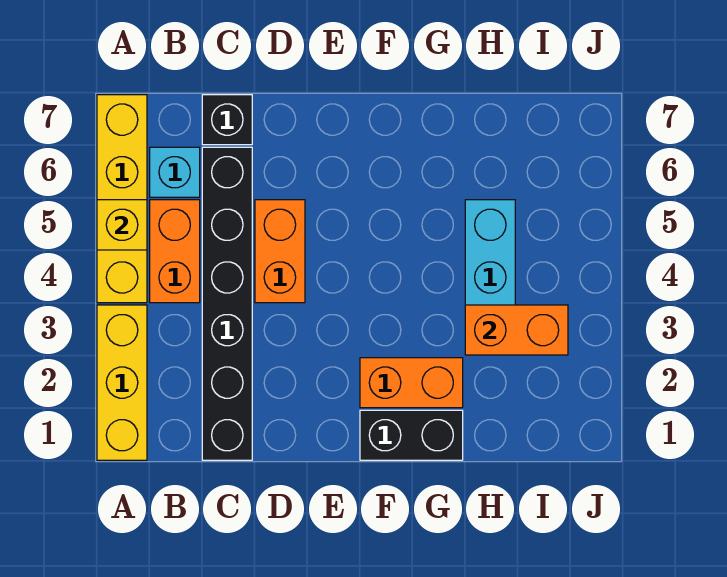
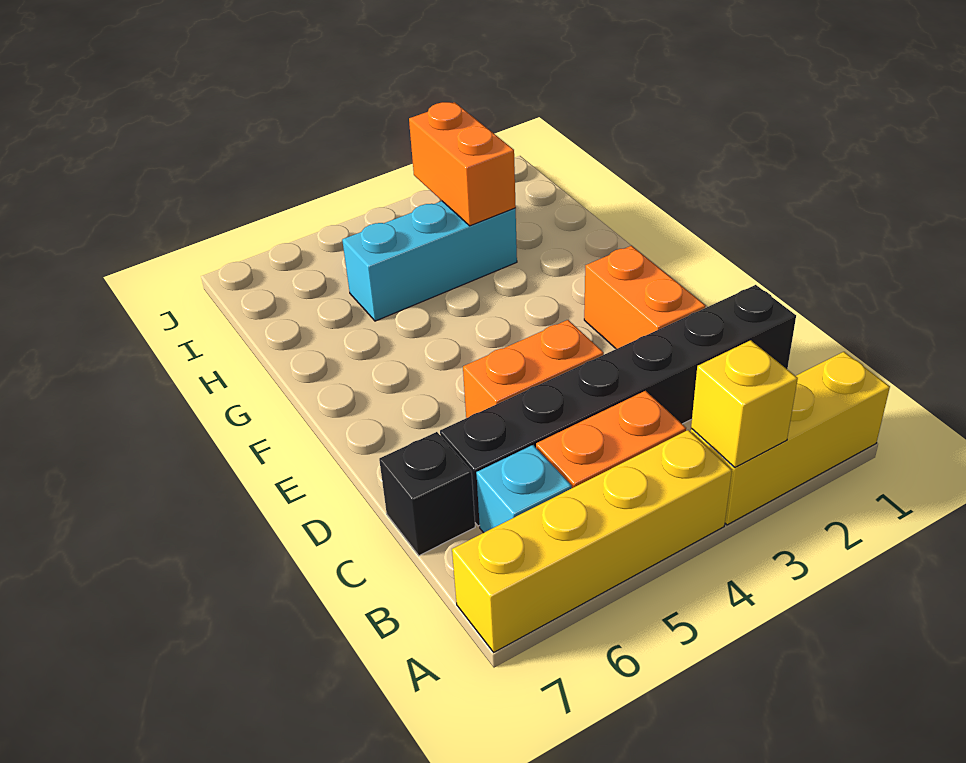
yellow brick A5 level 2 -> yellow brick A3 level 2
black brick F1:G1 level 1 -> none
orange brick F2:G2 level 1 -> orange brick D2:E2 level 1

